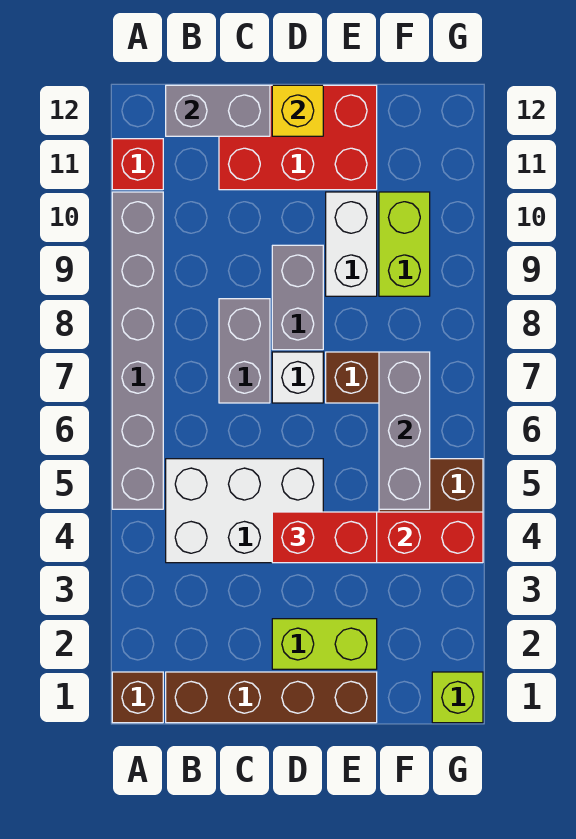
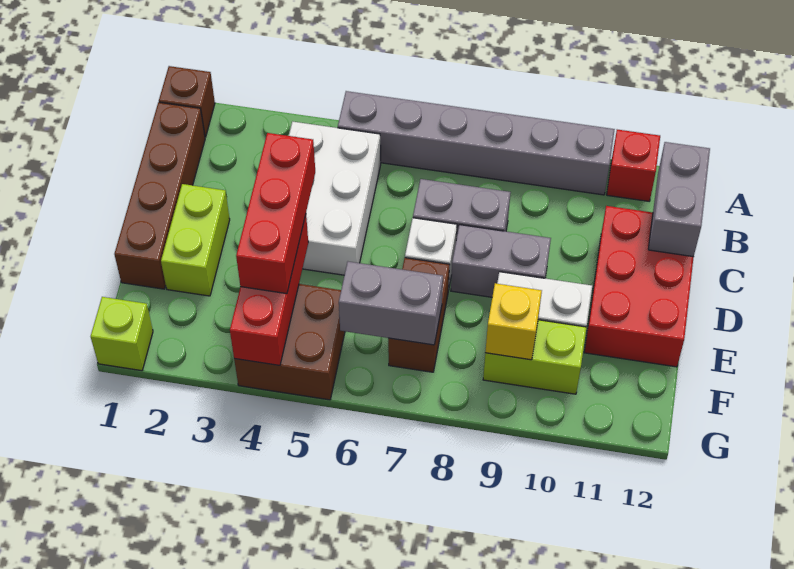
red brick D4:E4 level 3 -> red brick D4:F4 level 3
yellow brick D12 level 2 -> yellow brick F9 level 2
grey brick F5:F7 level 2 -> grey brick F6:F7 level 2

